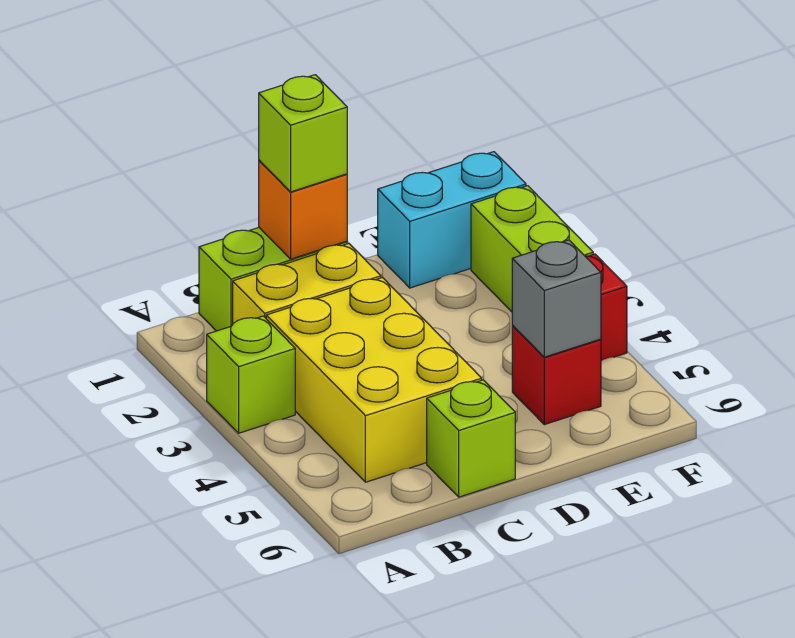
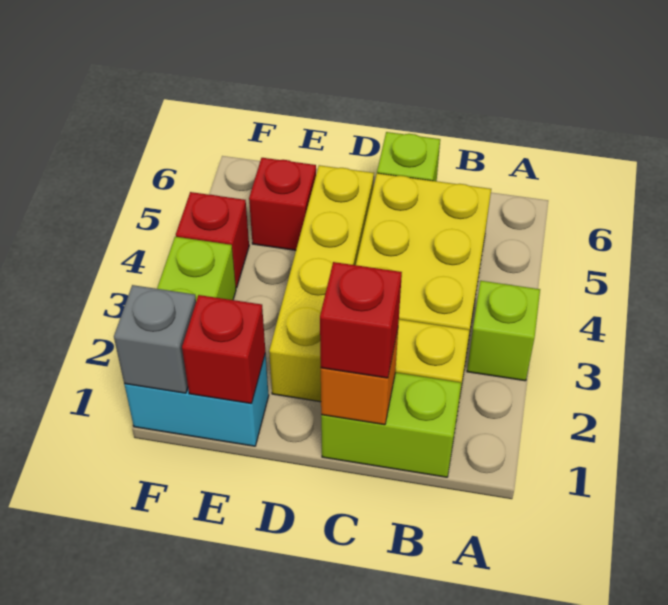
lime brick C1 level 3 -> red brick C1 level 3
none -> yellow brick D2:D5 level 1
none -> red brick E1 level 2
grey brick E5 level 2 -> grey brick F1 level 2

